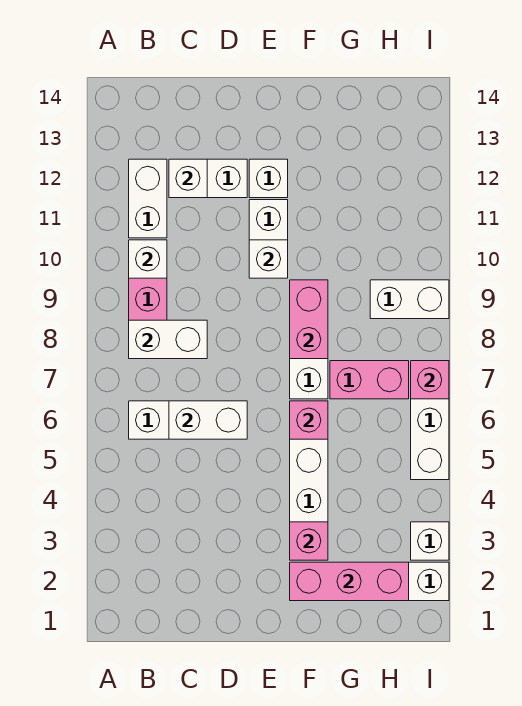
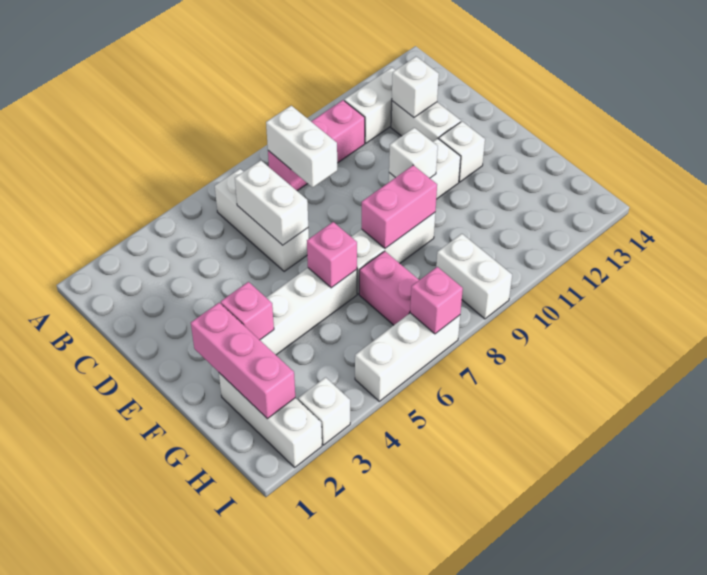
white brick B10 level 2 -> none

